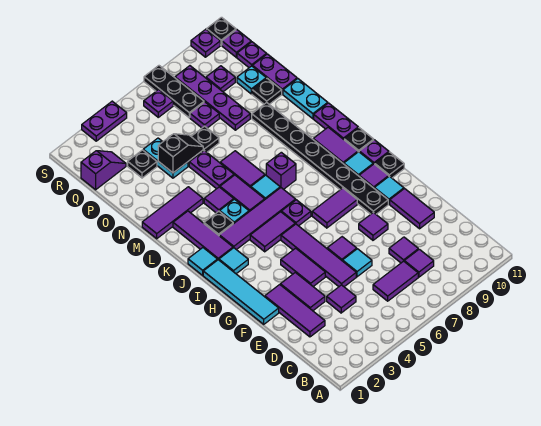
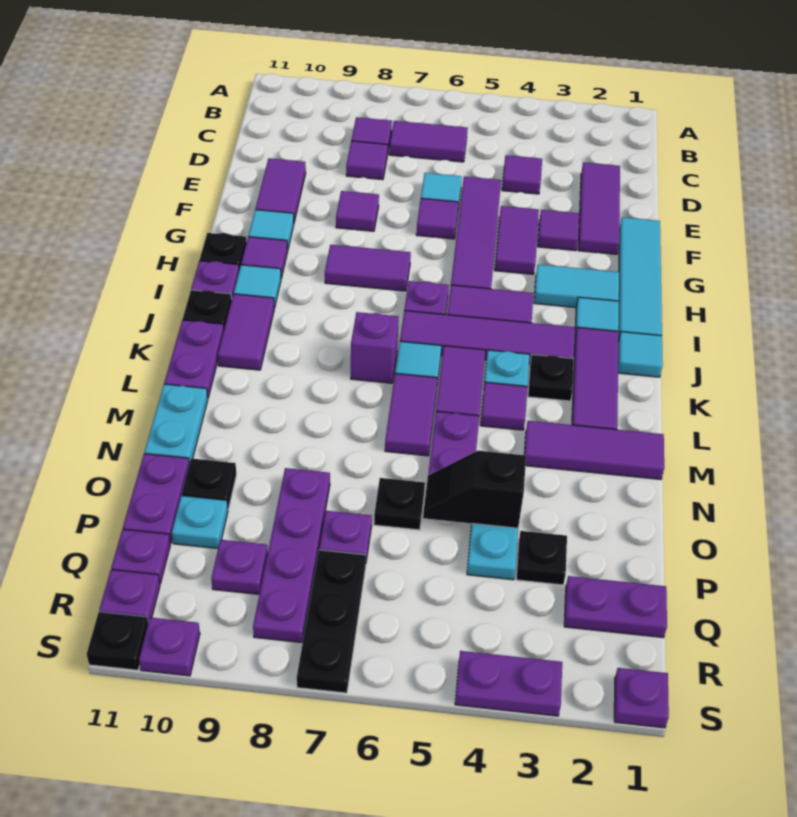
purple tile E3:F3 level 1 -> purple tile F3 level 1
black plate G9:N9 level 1 -> none
none -> cyan tile H2:H3 level 1
purple slope Q1:Q2 level 1 top 1 -> purple plate Q1:Q2 level 1
purple plate R6 level 1 -> purple plate S1 level 1

